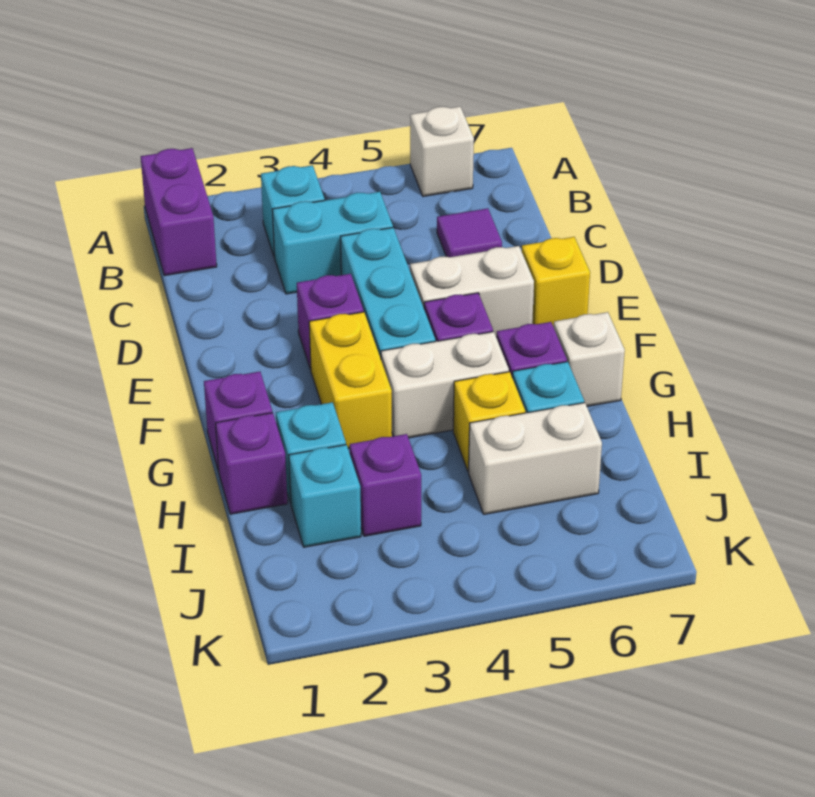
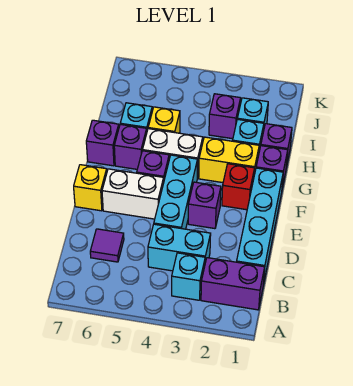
purple brick A1:B1 level 1 -> purple brick B1:B2 level 1
white brick A6 level 1 -> none
none -> cyan brick C1:F1 level 1
none -> red brick F2 level 1
yellow brick F3:G3 level 1 -> yellow brick G2:G3 level 1
white brick G7 level 1 -> purple brick G7 level 1
white brick I5:I6 level 1 -> none

